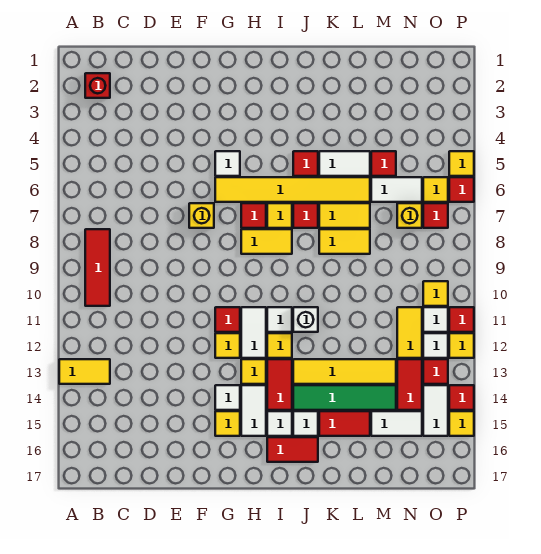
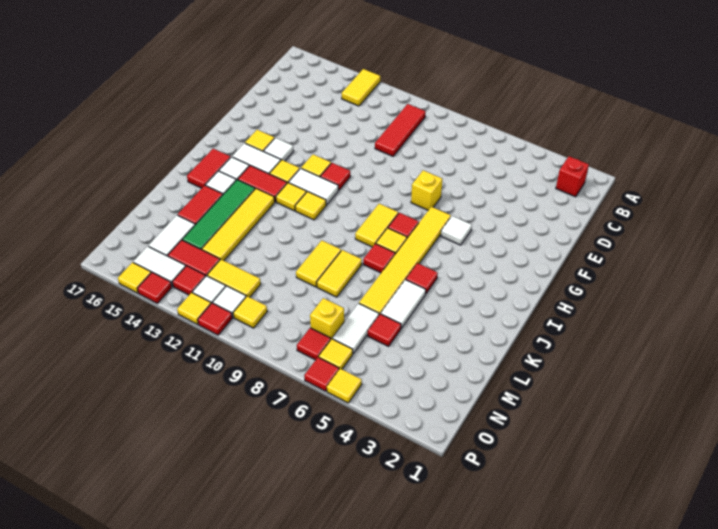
red tile B8:B10 level 1 -> red tile B10:D10 level 1
white tile I11 level 1 -> yellow tile I11 level 1
white brick J11 level 1 -> none
yellow tile K7:L7 level 1 -> yellow tile K9:L9 level 1

